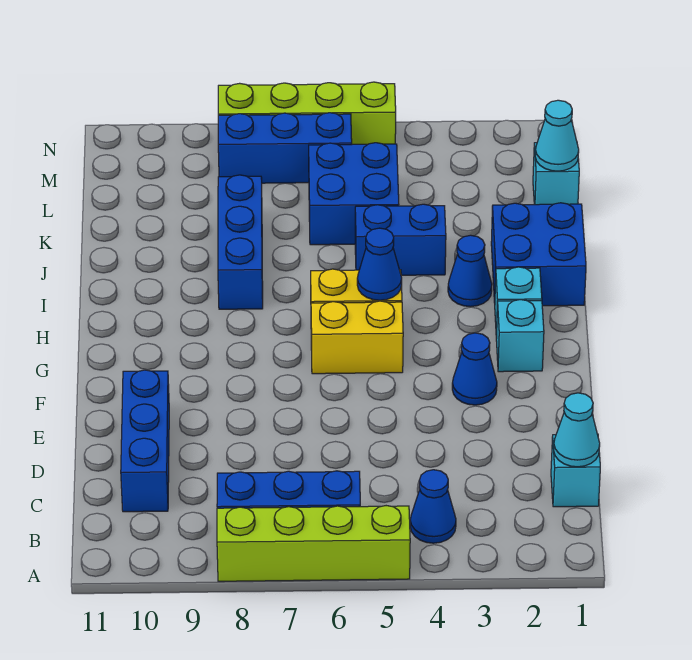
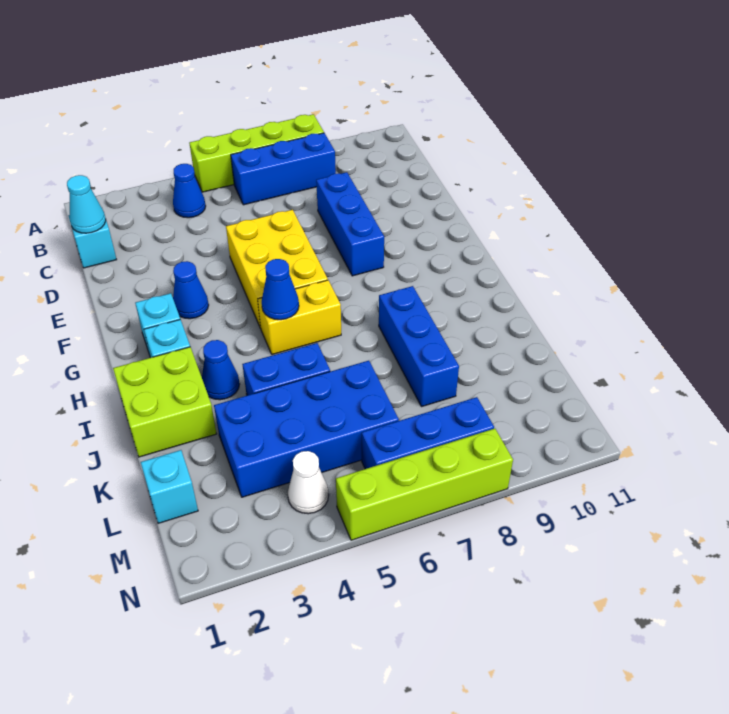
blue brick C10:E10 level 1 -> blue brick D8:F8 level 1
yellow brick G5:G6 level 1 -> yellow brick E5:G6 level 1
blue brick I1:J2 level 1 -> lime brick I1:J2 level 1
blue brick K5:L6 level 1 -> blue brick K3:L6 level 1
cyan cone L1 level 2 -> none
none -> white cone M4 level 1

